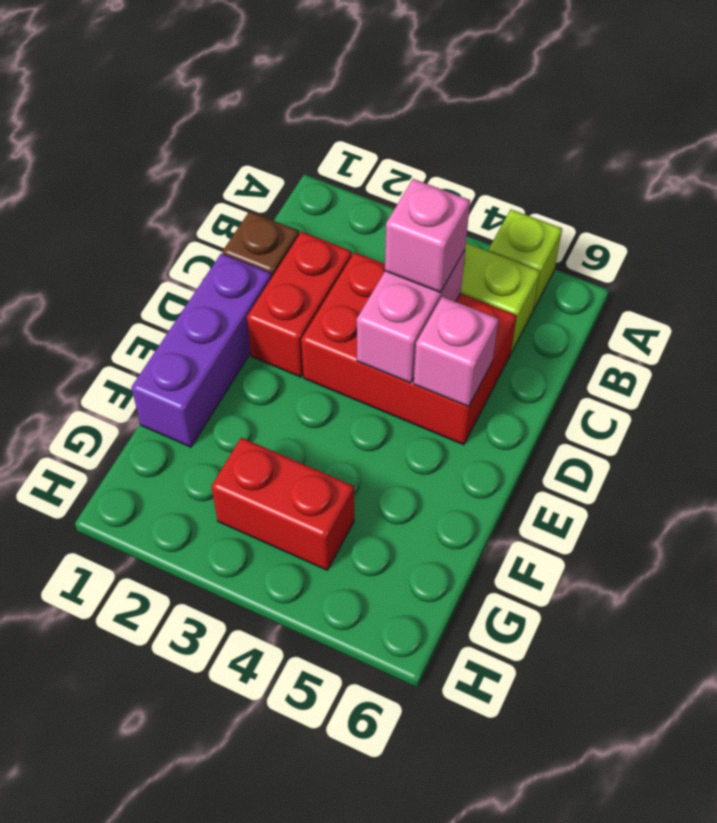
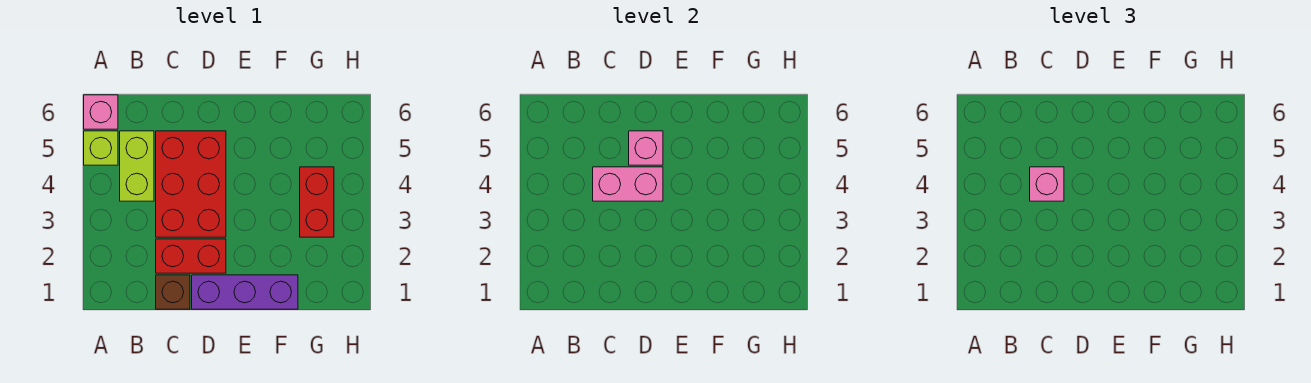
none -> pink brick A6 level 1

